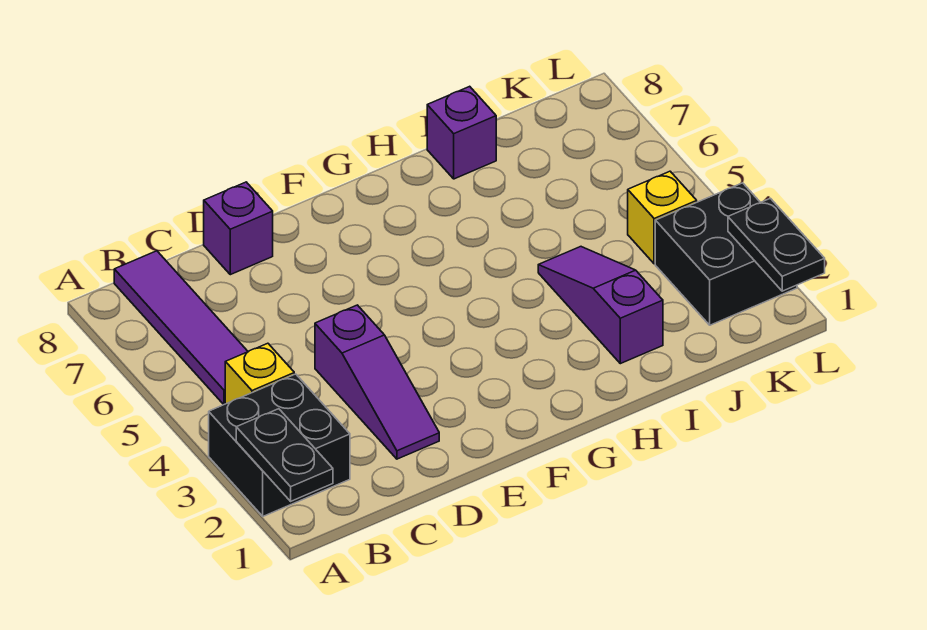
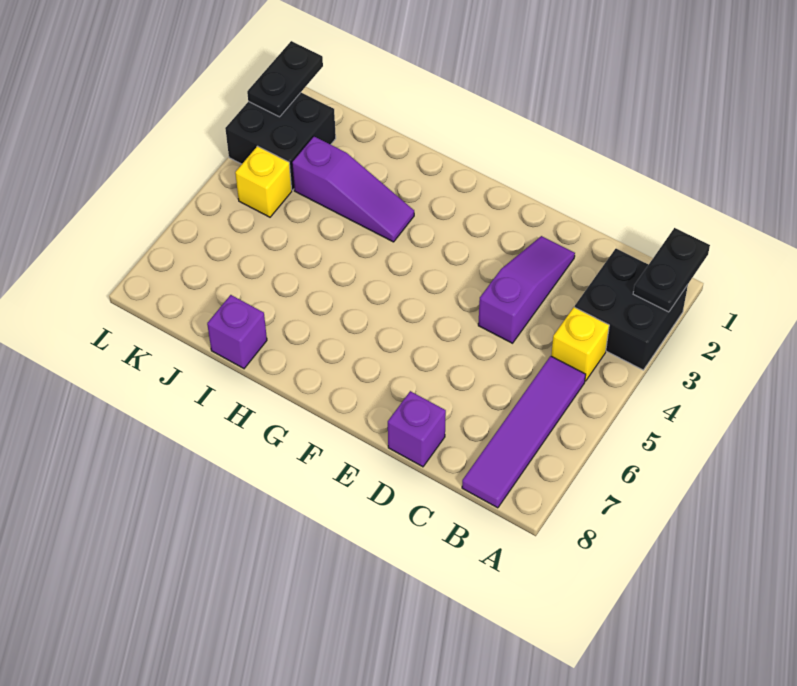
purple slope I2:I4 level 1 top 2 -> purple slope H3:J3 level 1 top J

